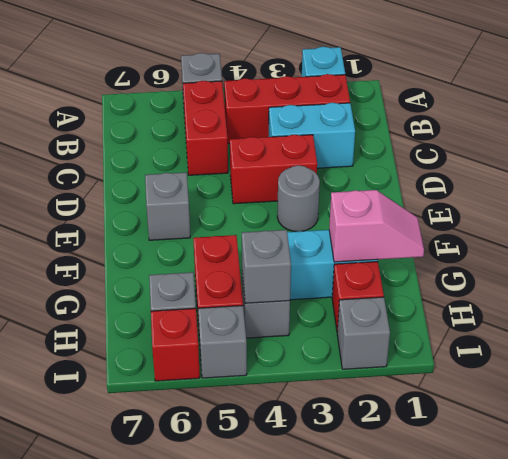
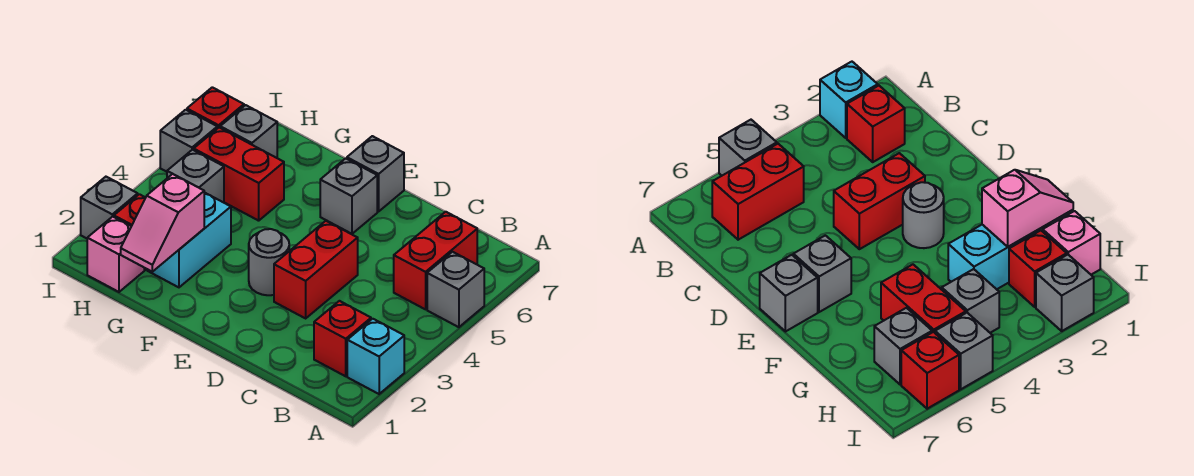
red brick B2:B4 level 1 -> red brick B2 level 1
red brick B5:C5 level 1 -> red brick B5:B6 level 1
cyan brick C2:C3 level 1 -> none
none -> pink brick H1 level 1
grey brick H4 level 2 -> grey brick E7 level 1

